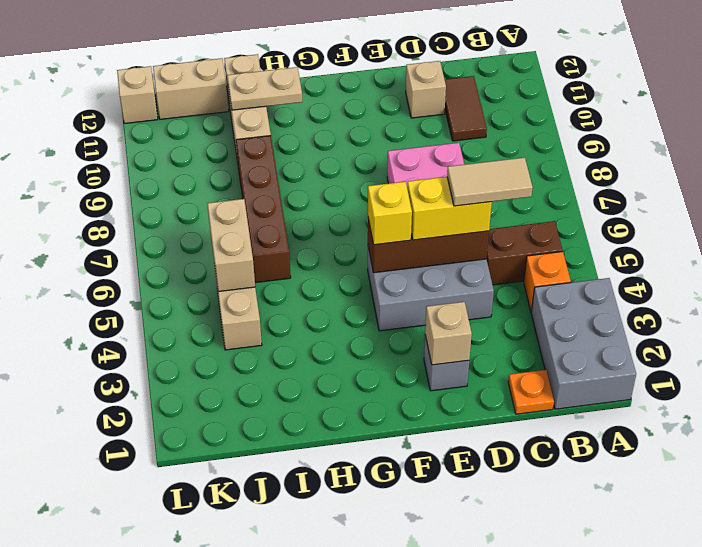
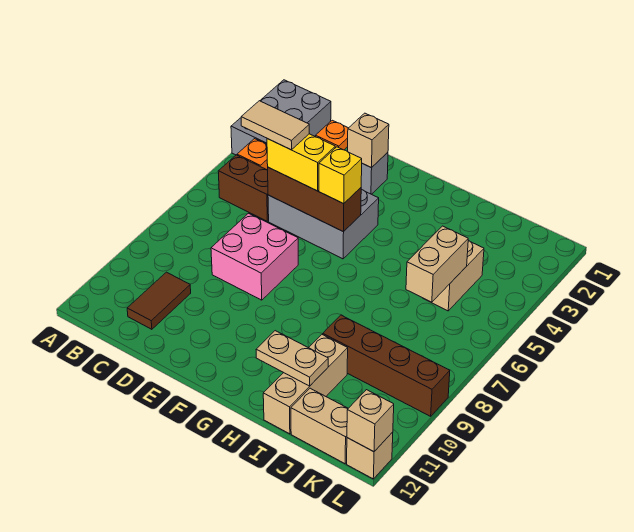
tan brick D11 level 1 -> tan brick L12 level 2
brown brick I6:I9 level 1 -> brown brick I9:L9 level 1

